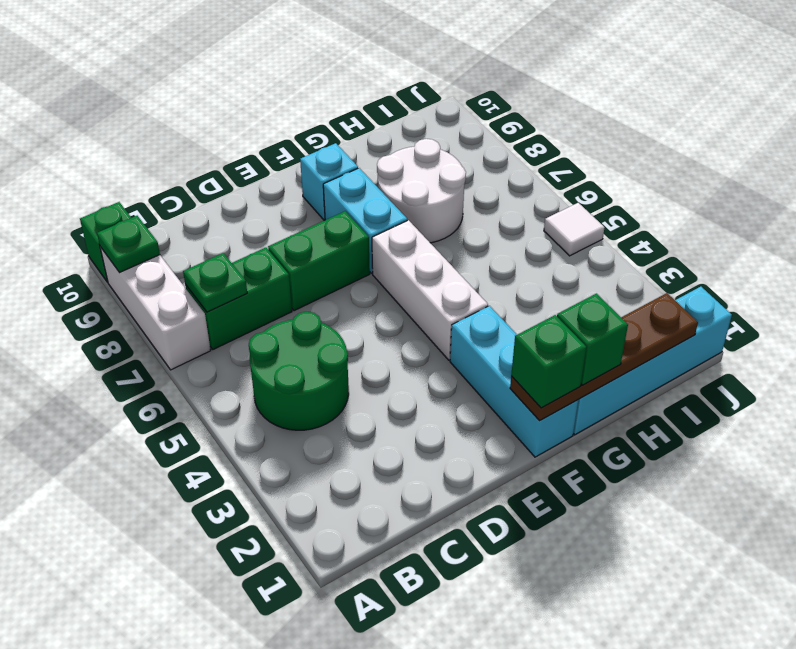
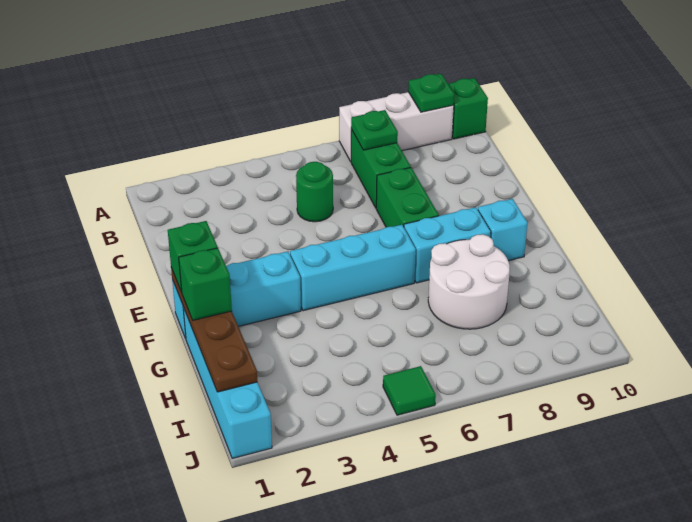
green round brick B4:C5 level 1 -> green round brick C5 level 1
white brick F4:F6 level 1 -> cyan brick F4:F6 level 1
white tile J5 level 1 -> green tile J5 level 1

